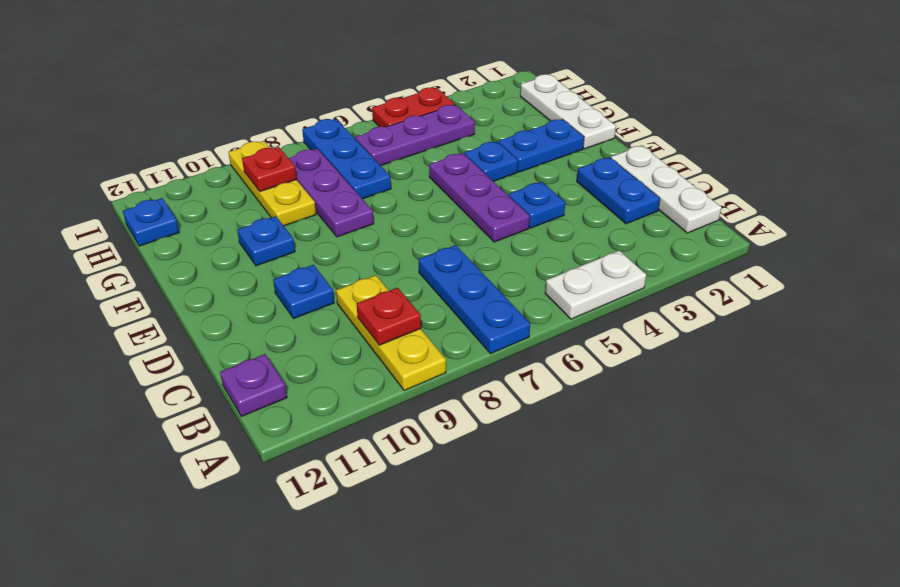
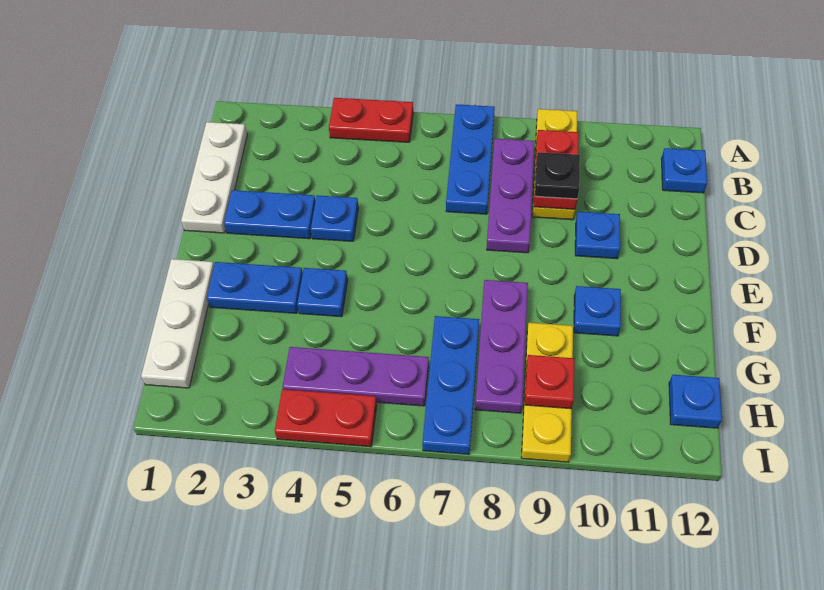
white plate A4:A5 level 1 -> red plate A4:A5 level 1
red plate B9 level 2 -> red plate B9:C9 level 2
purple plate B12 level 1 -> blue plate B12 level 1
blue plate C2:D2 level 1 -> blue plate D2:D3 level 1
none -> black plate C9 level 3
purple plate D5:F5 level 1 -> purple plate B8:D8 level 1

